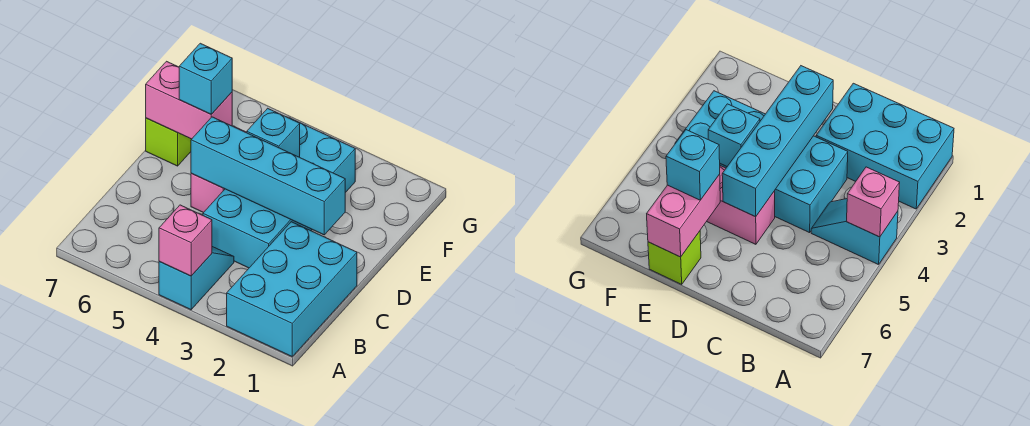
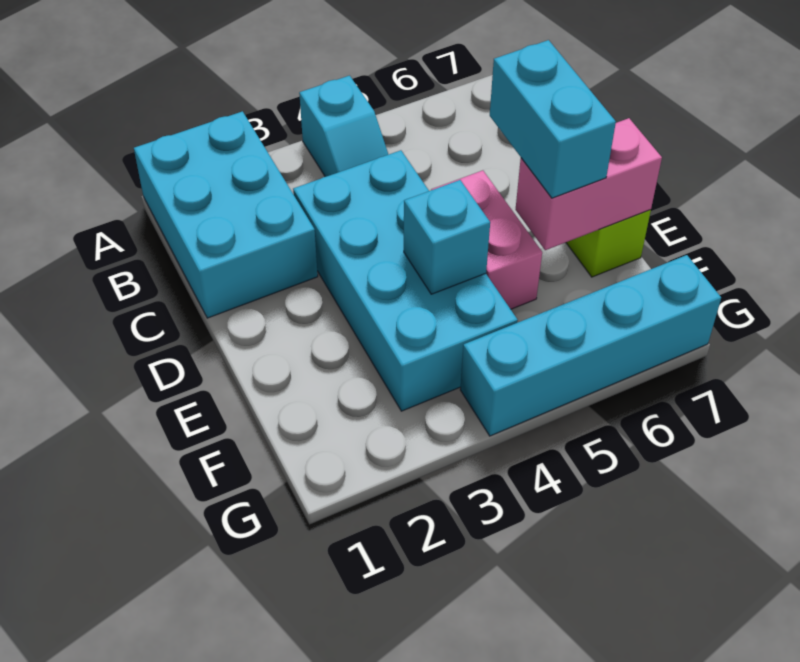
pink brick A4 level 2 -> none
cyan brick D2:D5 level 2 -> cyan brick G4:G7 level 1
cyan brick E6 level 3 -> cyan brick D6:E6 level 3

